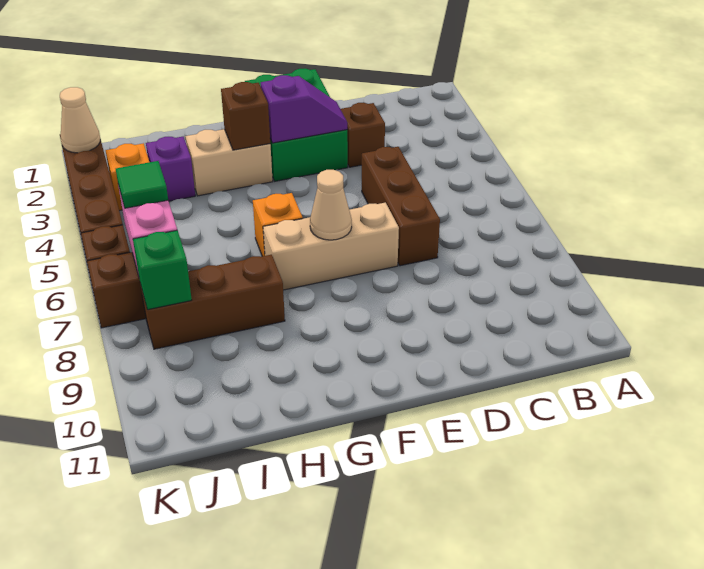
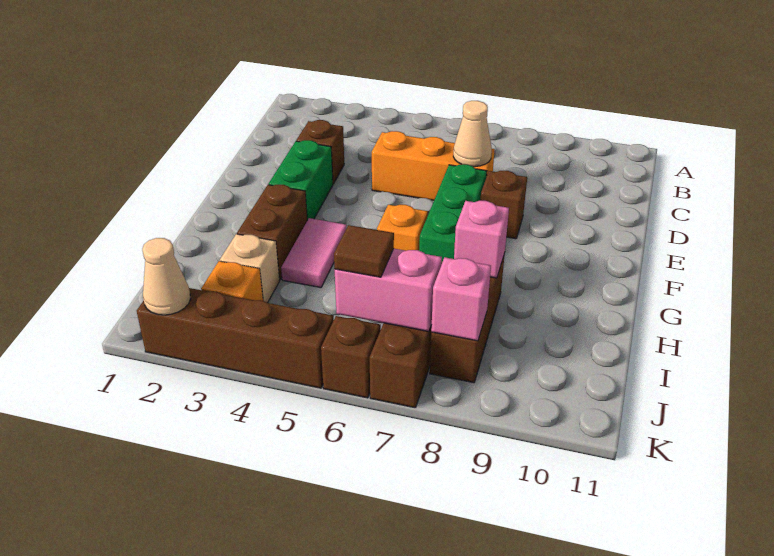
brown brick D5:D7 level 1 -> orange brick D5:D7 level 1
green brick E1:F3 level 1 -> green brick E3:F3 level 1
purple slope E3:F3 level 2 top F -> none
tan brick E7:G7 level 1 -> green brick E7:G7 level 1
tan cone F7 level 2 -> tan cone D7 level 2
tan brick G3:H3 level 1 -> brown brick G3:H3 level 1
brown brick G3 level 2 -> brown brick E8 level 1
none -> pink tile G4:H4 level 1
none -> pink brick H8 level 2
purple brick I3 level 1 -> tan brick I3 level 1
green tile J6 level 3 -> brown tile J6 level 3
green brick J8 level 2 -> pink brick J8 level 2

